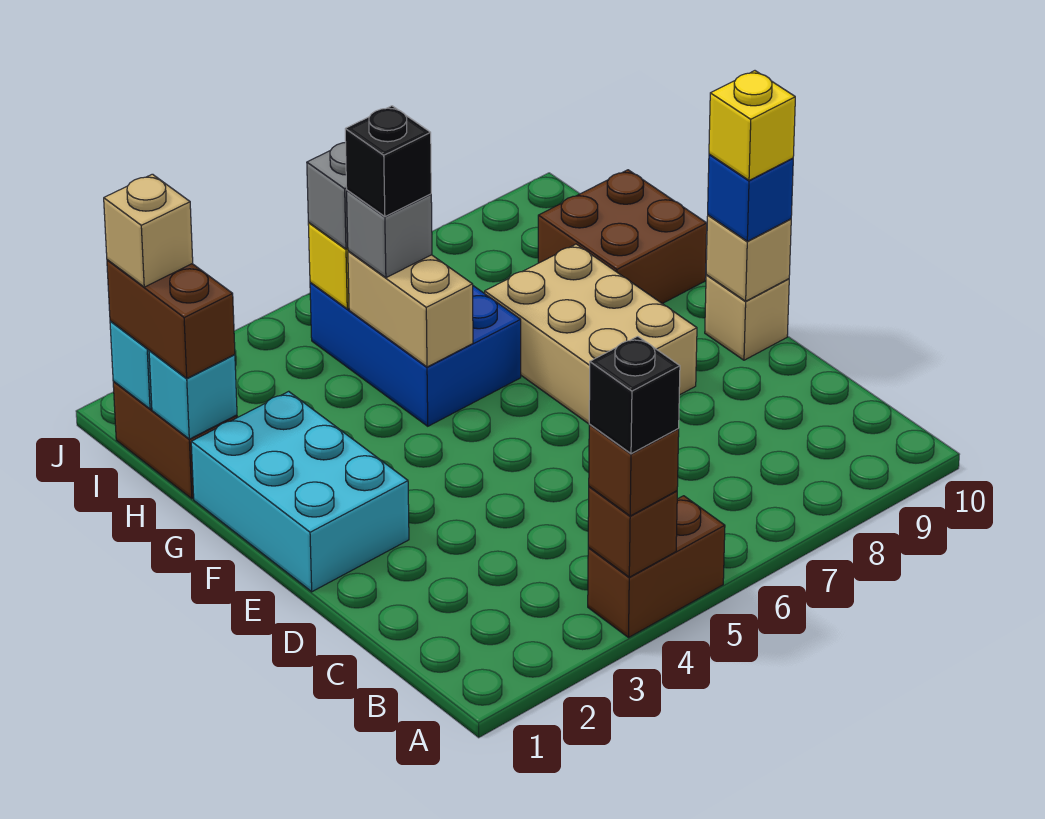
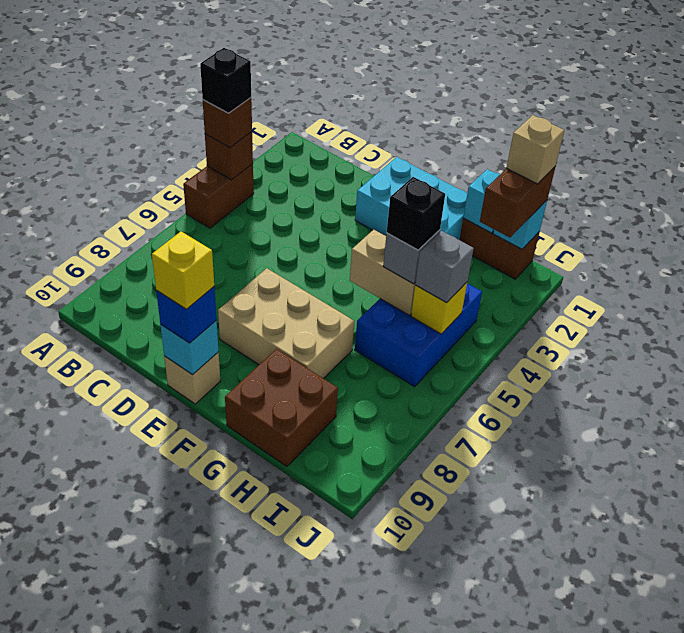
tan brick E10 level 2 -> cyan brick E10 level 2
blue brick G5:I6 level 1 -> blue brick H4:I6 level 1
brown brick H1:I1 level 3 -> brown brick I1:I2 level 3

